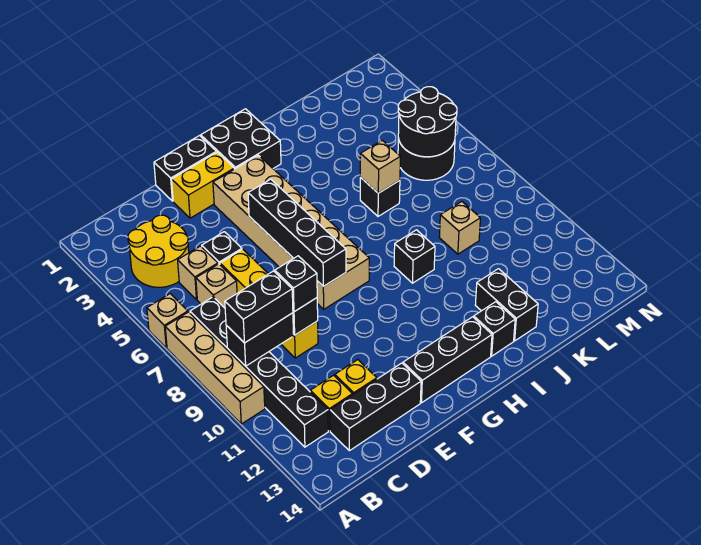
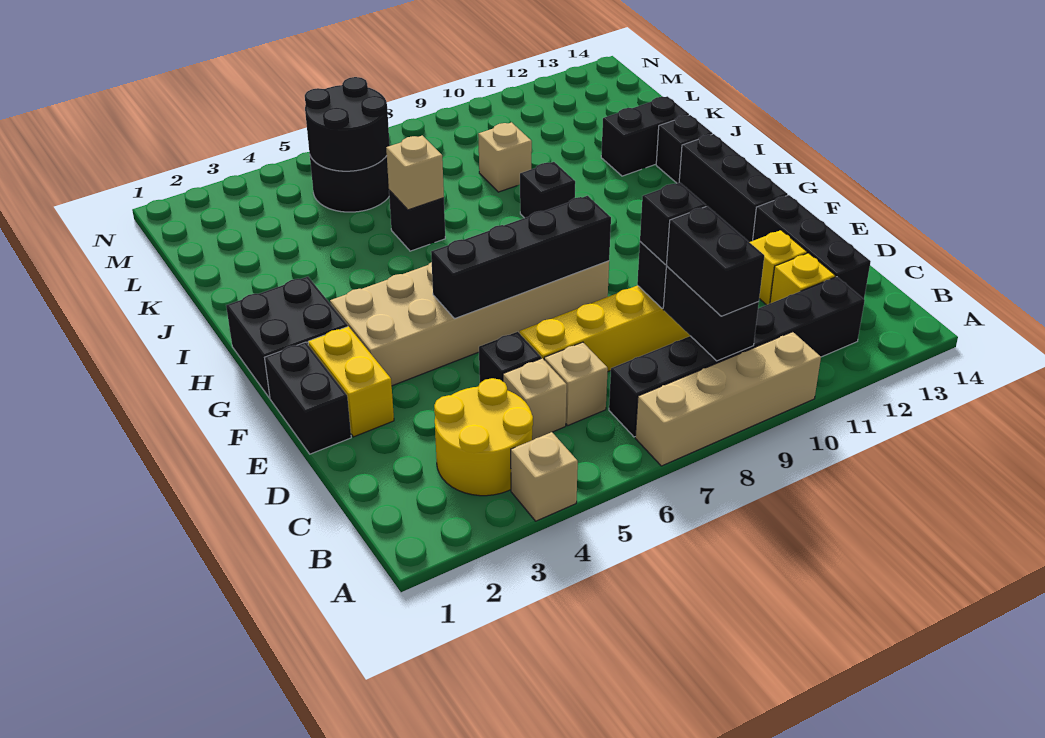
tan brick A6 level 1 -> tan brick A4 level 1

